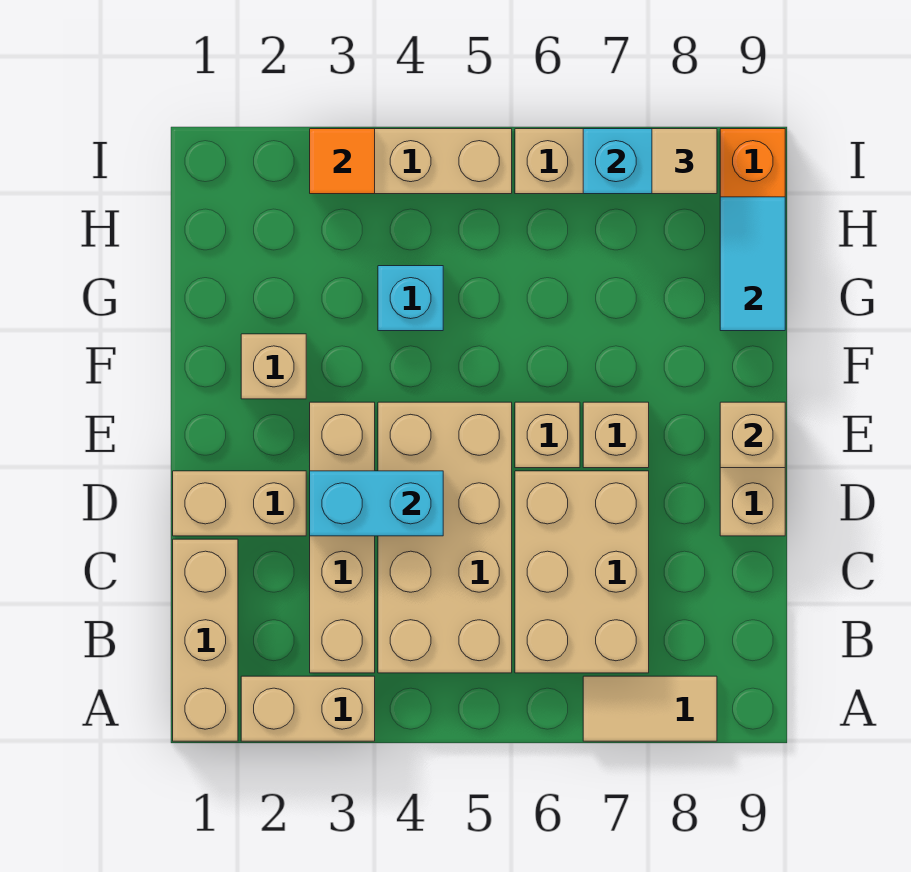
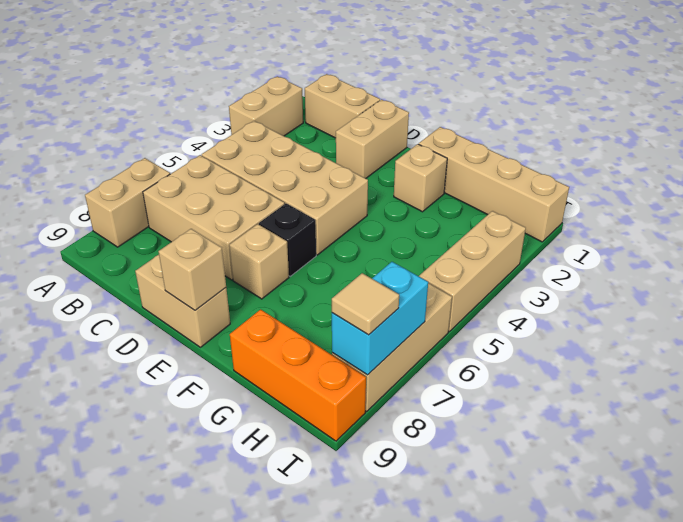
tan brick A1:C1 level 1 -> tan brick B1:C1 level 1
tan tile A7:A8 level 1 -> tan brick A7:A8 level 1
tan brick B3:E3 level 1 -> tan brick F1:I1 level 1
cyan brick D3:D4 level 2 -> none
tan brick E6 level 1 -> black brick E6 level 1
cyan brick G4 level 1 -> none
cyan tile G9:H9 level 2 -> none
orange tile I3 level 2 -> none

